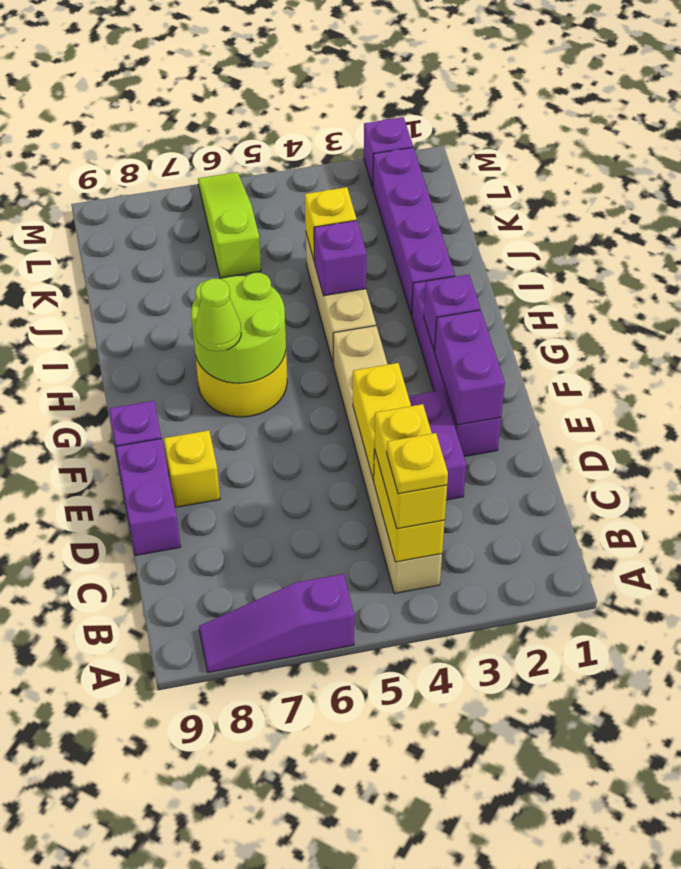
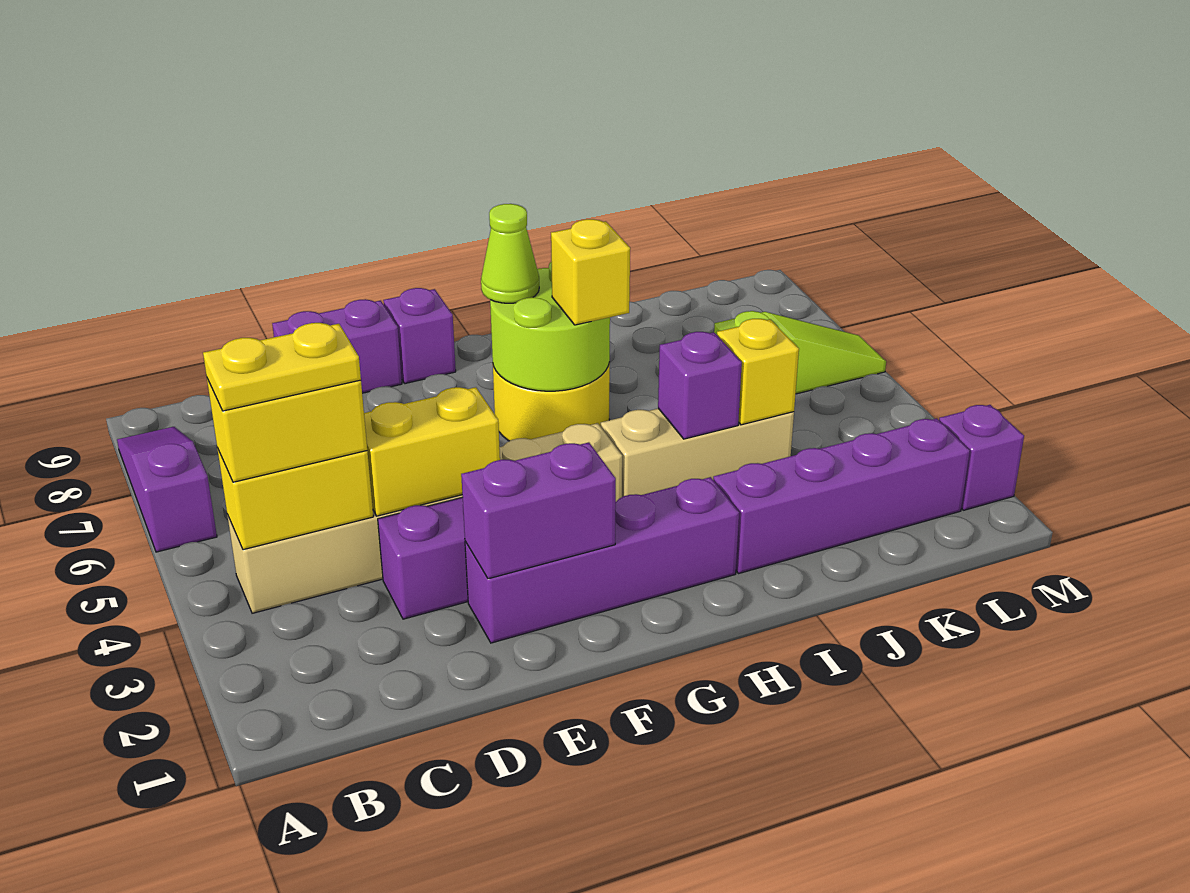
yellow plate B4 level 4 -> yellow plate B4:C4 level 4
yellow brick E8 level 1 -> yellow brick H6 level 3
purple brick G2 level 2 -> none

